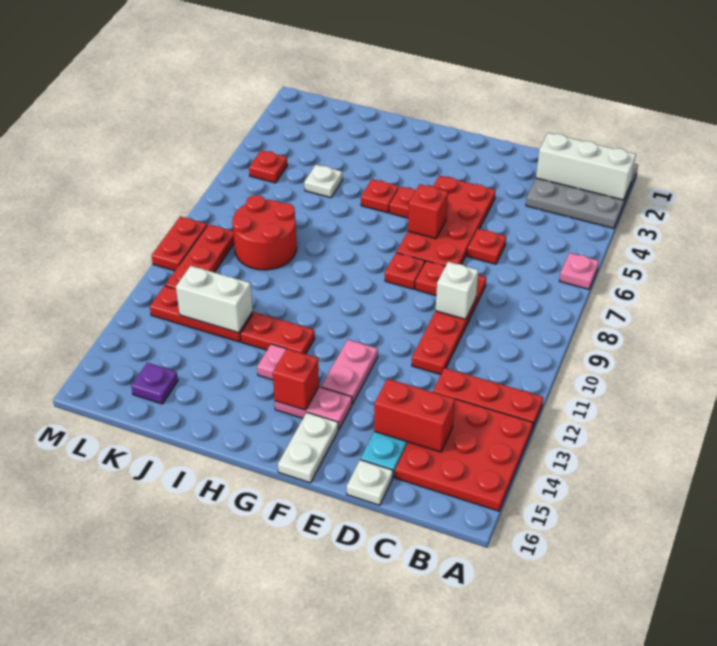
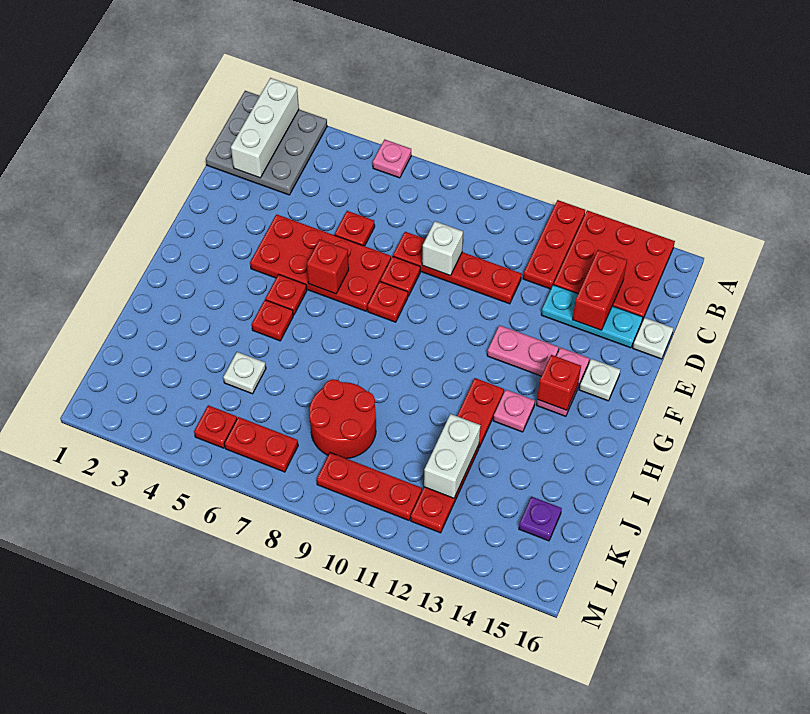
white plate F15:F16 level 1 -> white plate F15 level 1
red plate M9:M10 level 1 -> red plate L6:L7 level 1

